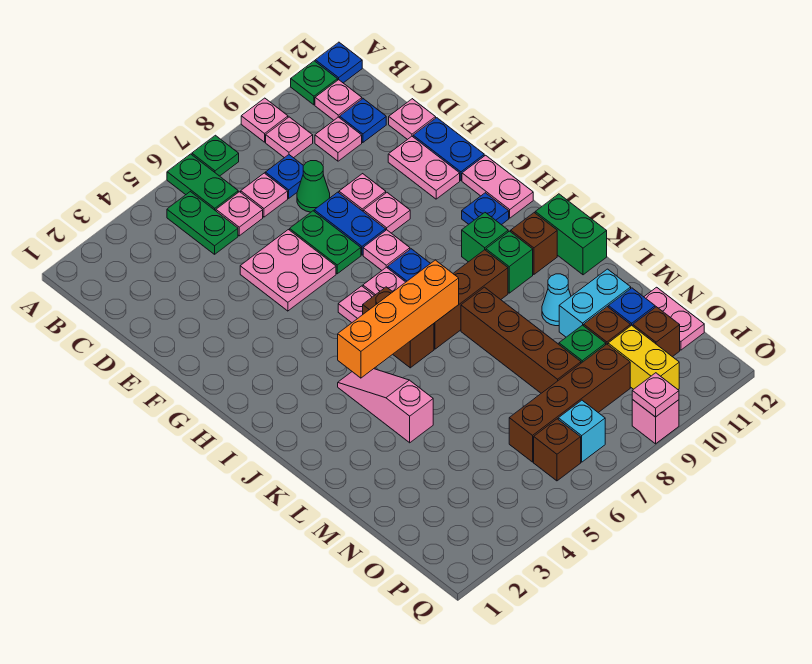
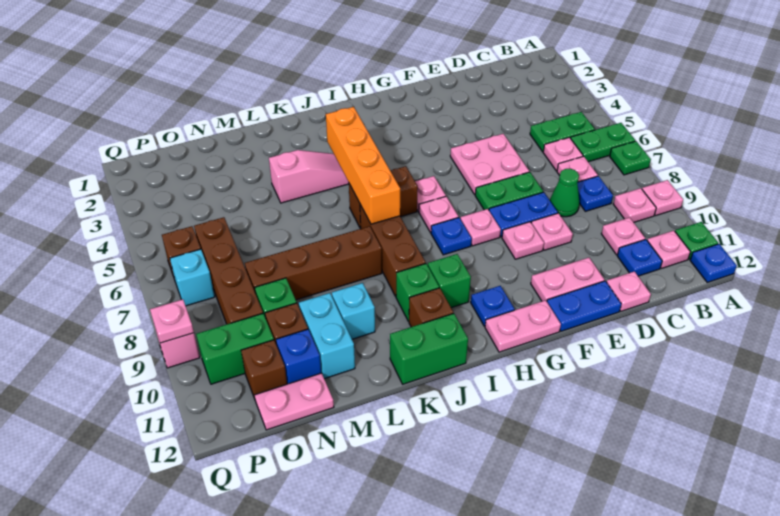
cyan cone L10 level 1 -> cyan brick L10 level 1
yellow brick O10:P10 level 1 -> green brick O10:P10 level 1

